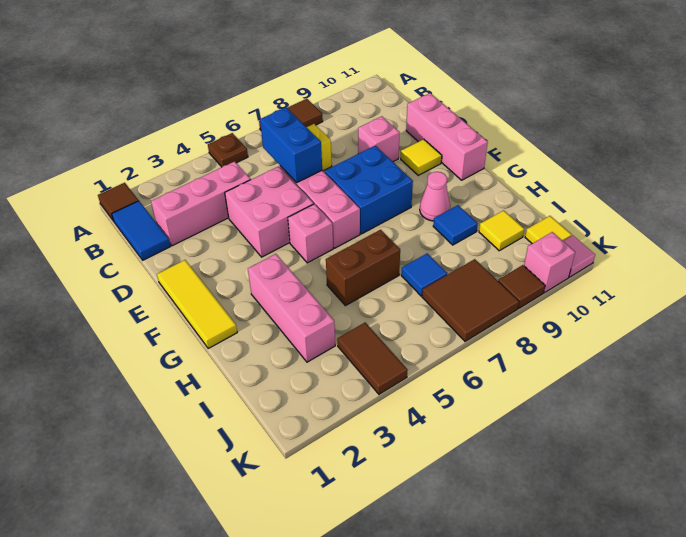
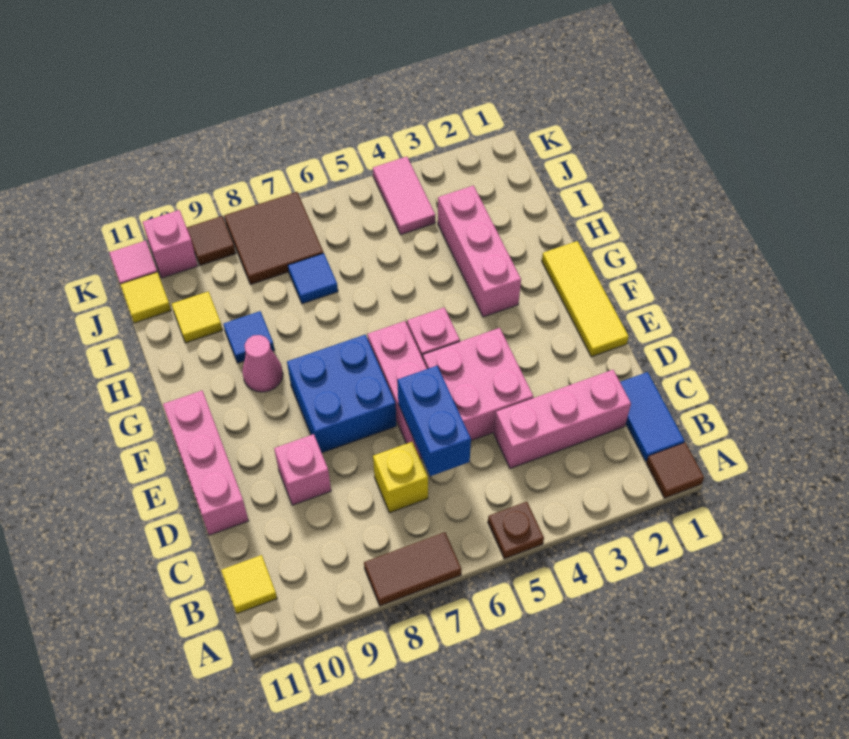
yellow tile E10 level 1 -> yellow tile B11 level 1
brown brick H5:H6 level 1 -> none
brown tile J4:K4 level 1 -> pink tile J4:K4 level 1

